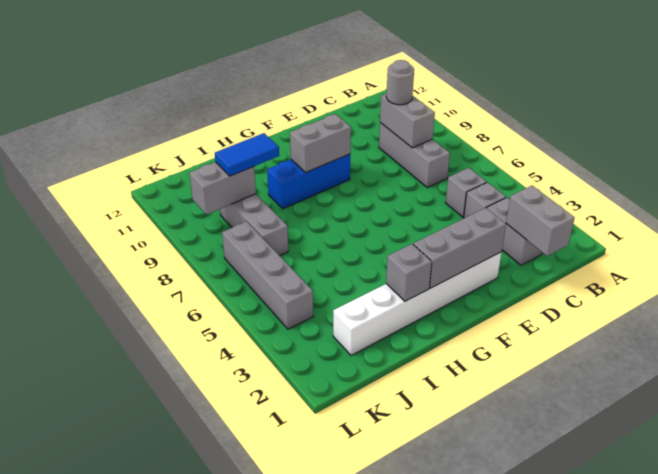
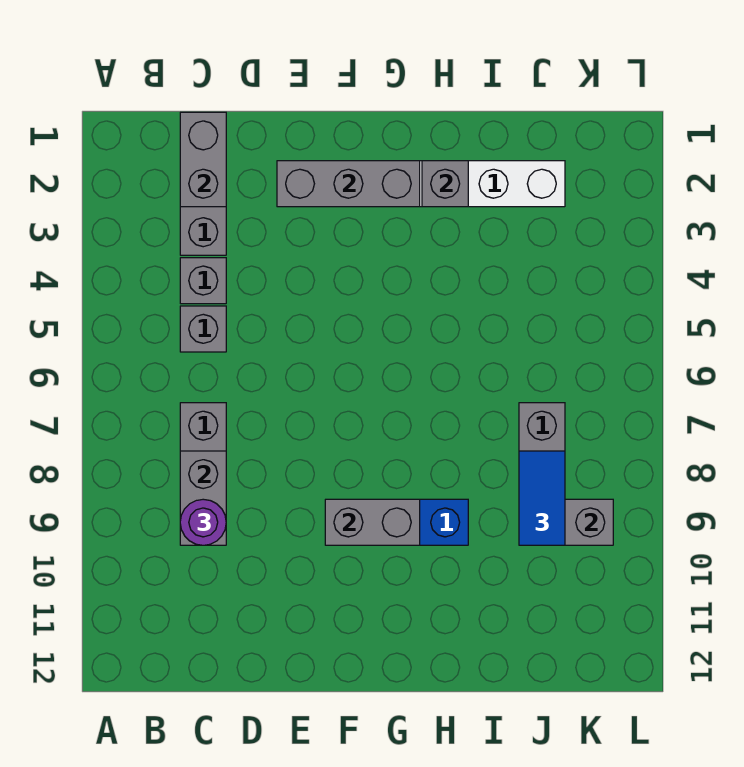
grey round brick C9 level 3 -> purple round brick C9 level 3
blue tile I9:J9 level 3 -> blue tile J8:J9 level 3
grey brick K4:K7 level 1 -> none

